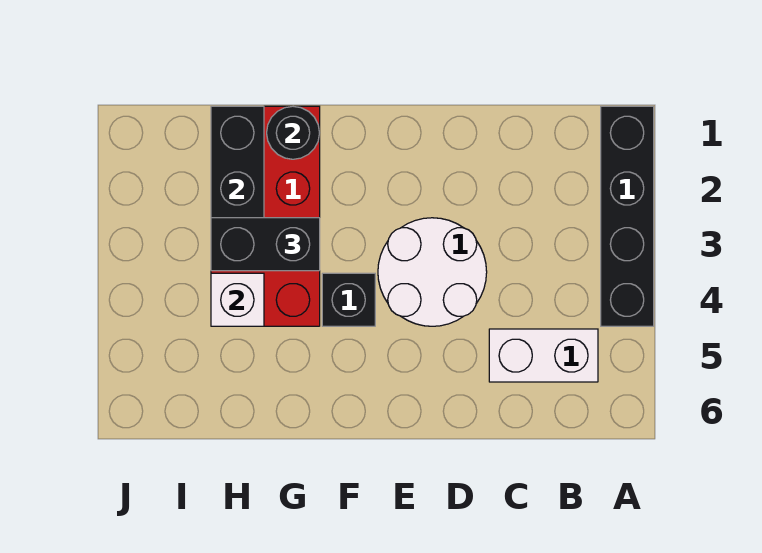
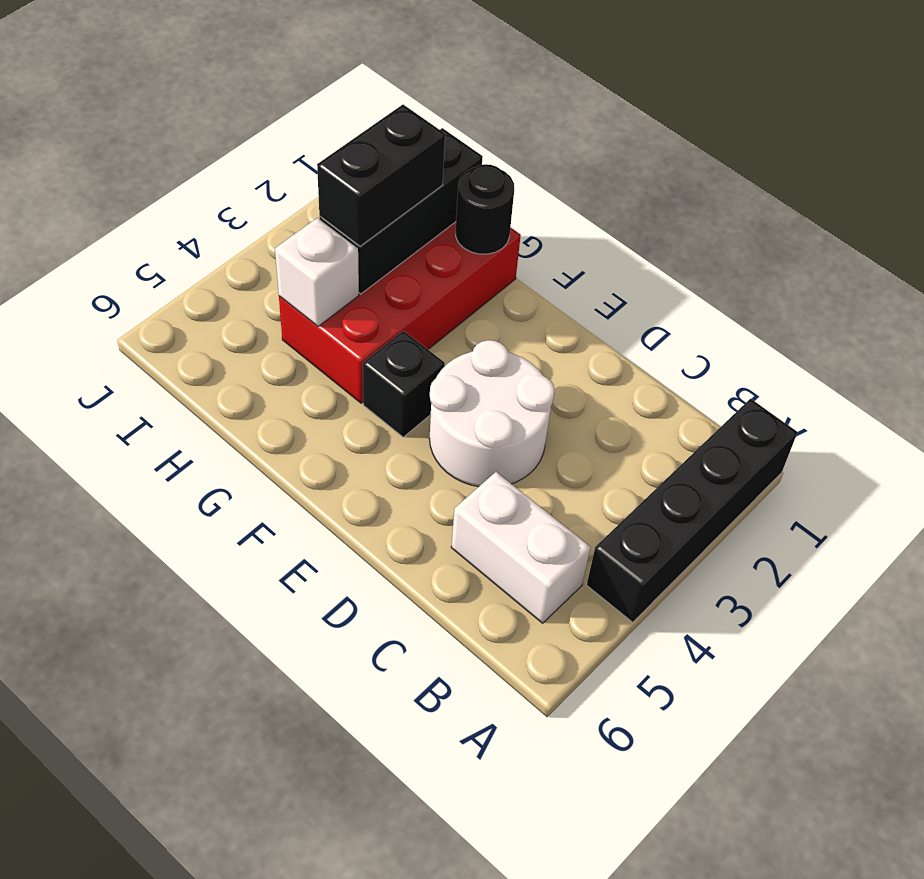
black brick G3:H3 level 3 -> black brick H2:H3 level 3

